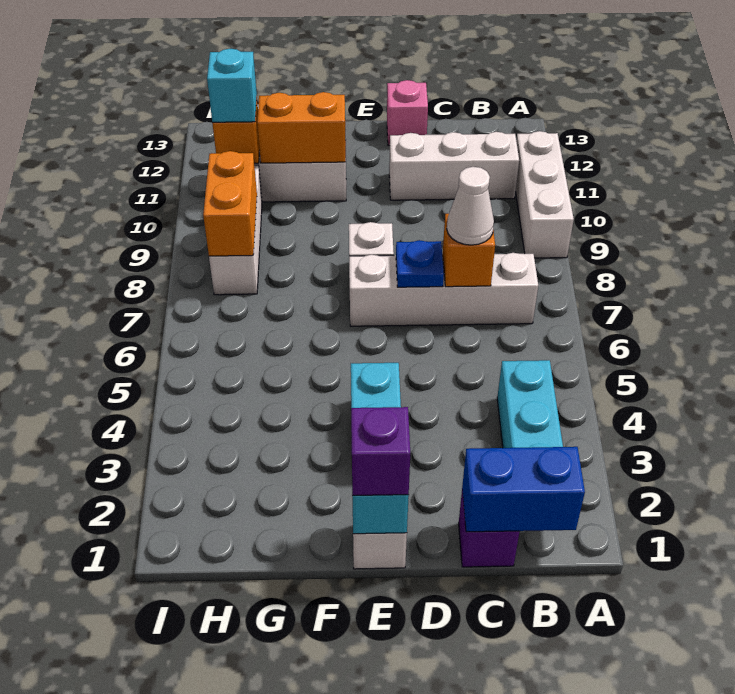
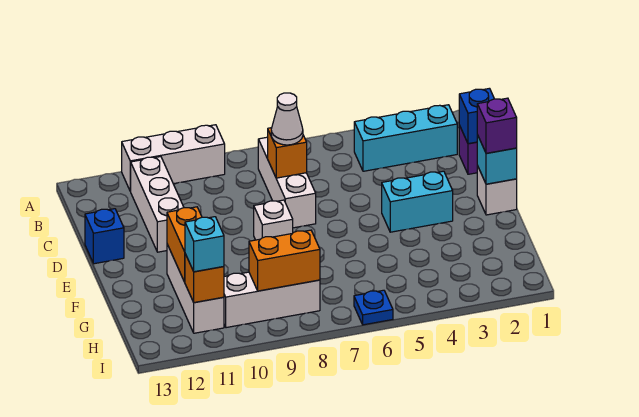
blue brick B1:C1 level 2 -> blue brick C1 level 2
white brick B7:E7 level 1 -> white brick B7:D7 level 1
blue plate D7 level 2 -> blue plate I6 level 1
pink brick D13 level 1 -> blue brick D13 level 1

